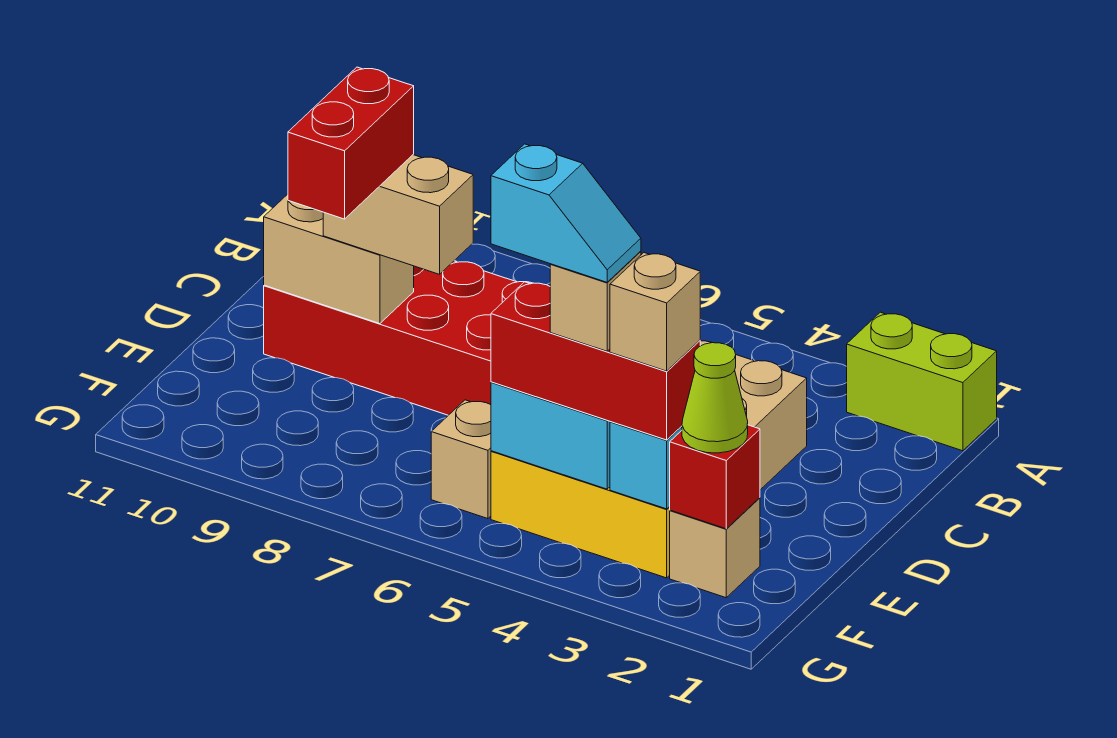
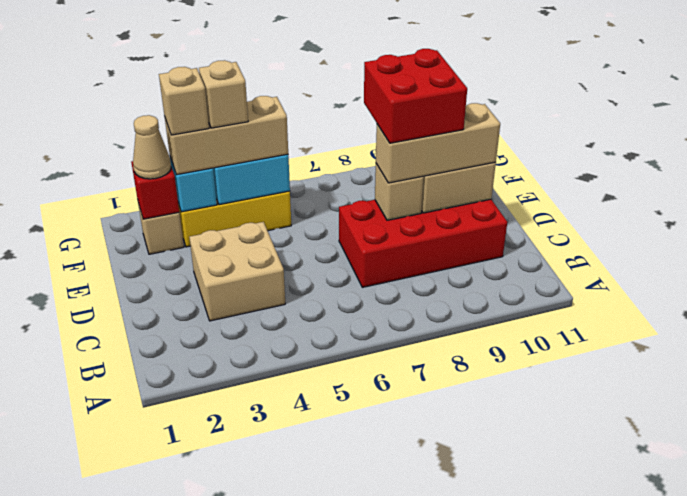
lime brick A1:A2 level 1 -> none
tan brick D8:D9 level 3 -> tan brick D8:D10 level 3
red brick D9:E9 level 4 -> red brick D8:E9 level 4
lime cone F2 level 3 -> tan cone F2 level 3
red brick F3:F5 level 3 -> tan brick F3:F5 level 3
cyan slope F4:F5 level 5 top 5 -> none
tan brick F6 level 1 -> tan brick D8 level 2

